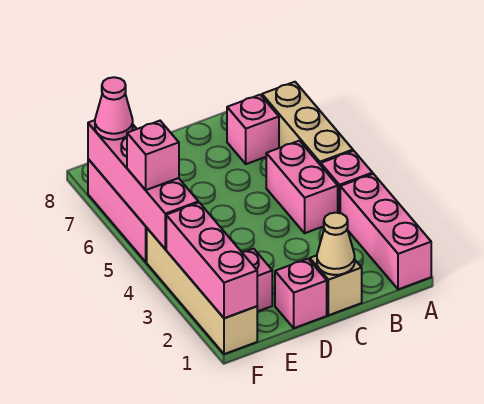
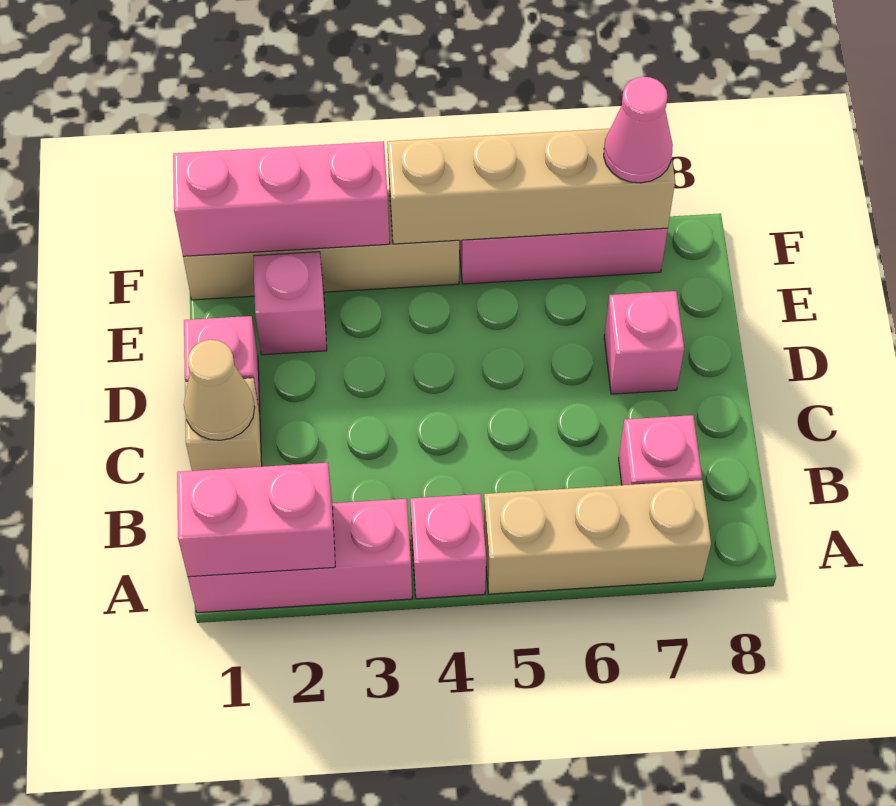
pink brick B4:B5 level 1 -> pink brick A1:A2 level 2
pink brick F4:F7 level 2 -> tan brick F4:F7 level 2
pink brick F5 level 3 -> pink brick D7 level 1

